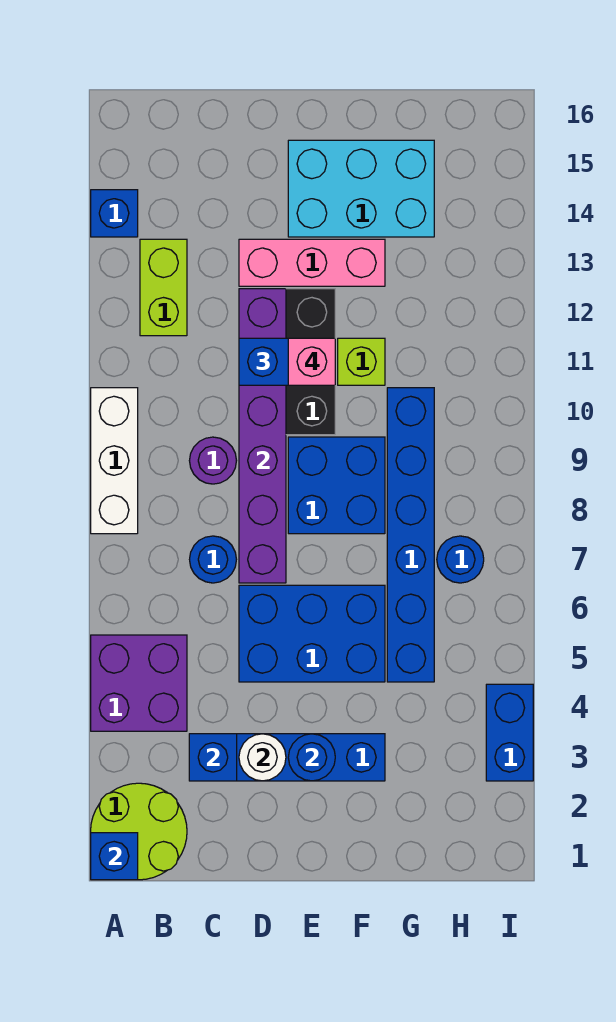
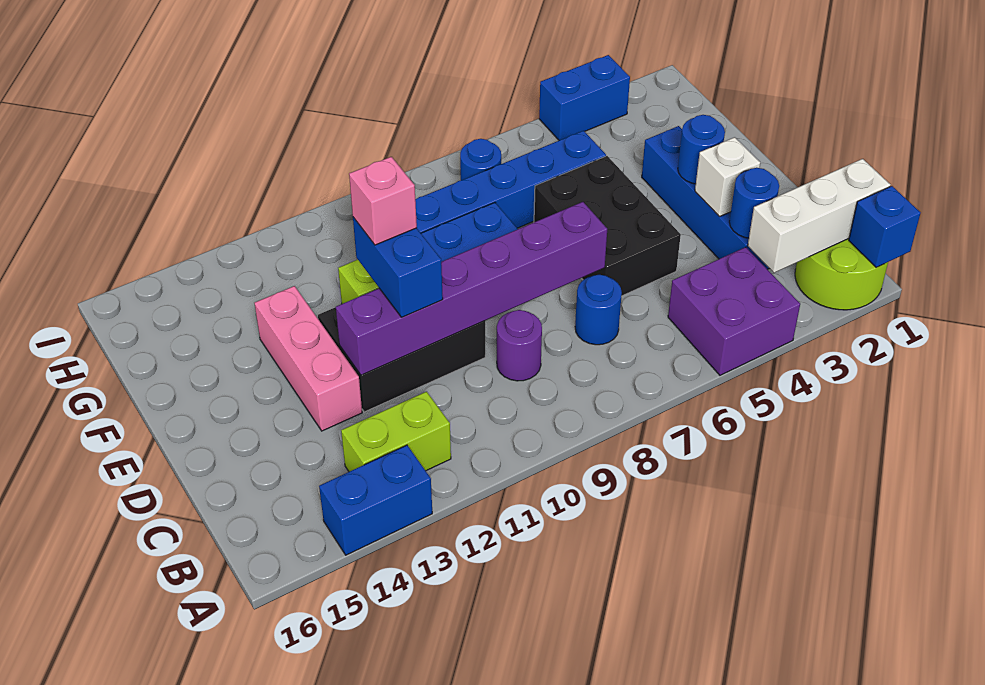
white brick A8:A10 level 1 -> white brick B1:B3 level 2
blue brick A14 level 1 -> blue brick A13:A14 level 1
blue brick C3 level 2 -> blue round brick C3 level 2
white round brick D3 level 2 -> white brick D3 level 2
blue brick D5:F6 level 1 -> black brick D5:F6 level 1
cyan brick E14:G15 level 1 -> none

